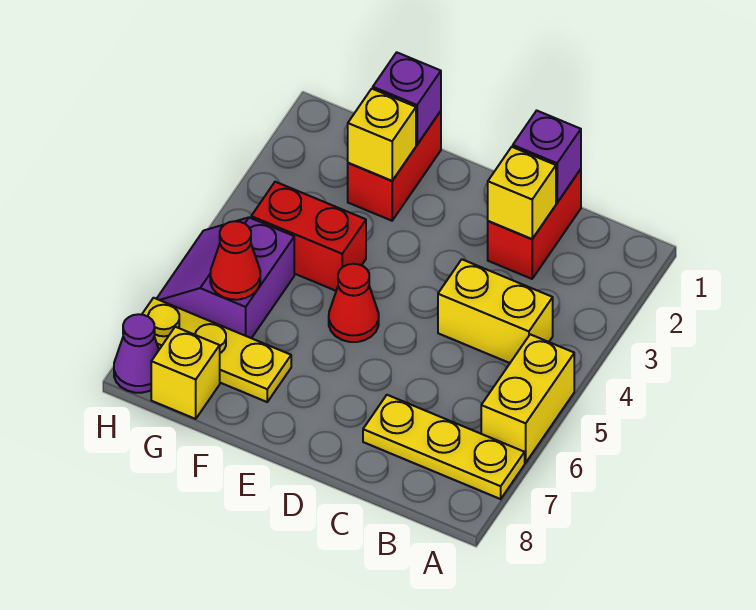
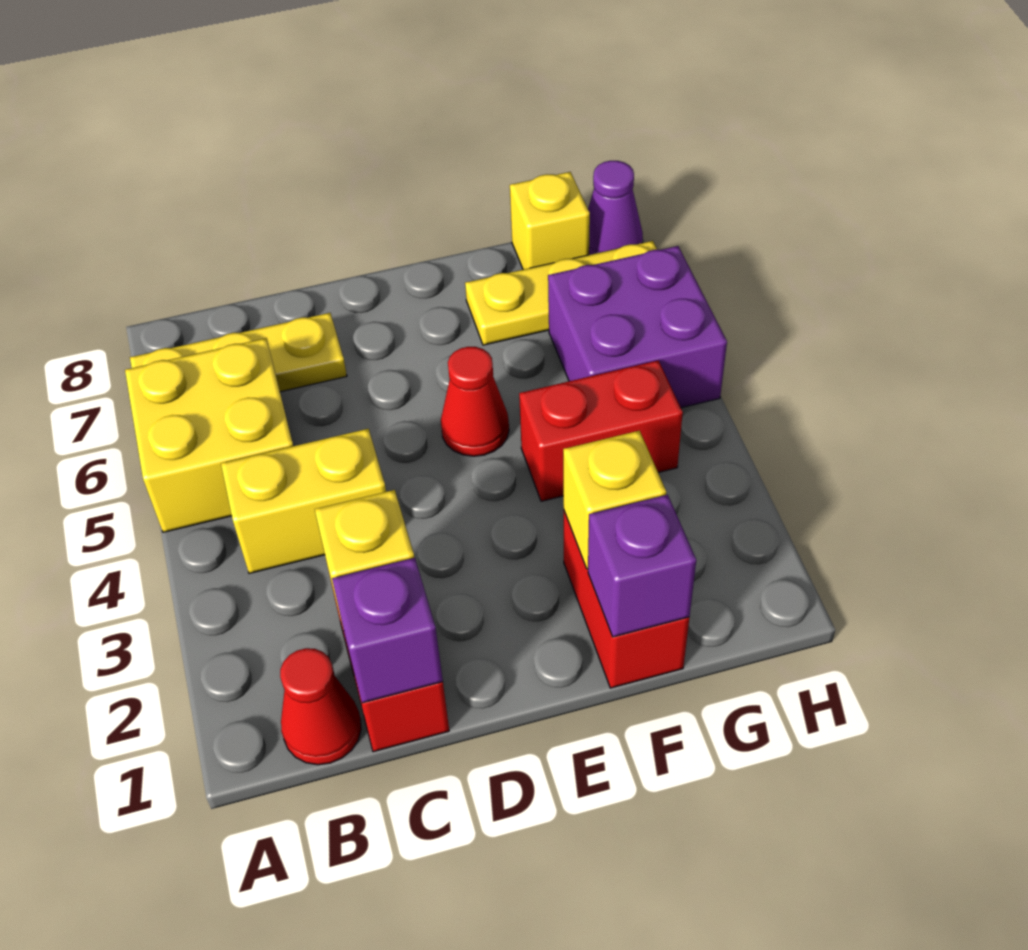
yellow brick A5:A6 level 1 -> yellow brick A5:B6 level 1
purple slope G5:H6 level 1 top G -> purple brick G5:H6 level 1
red cone G6 level 2 -> red cone B1 level 1

